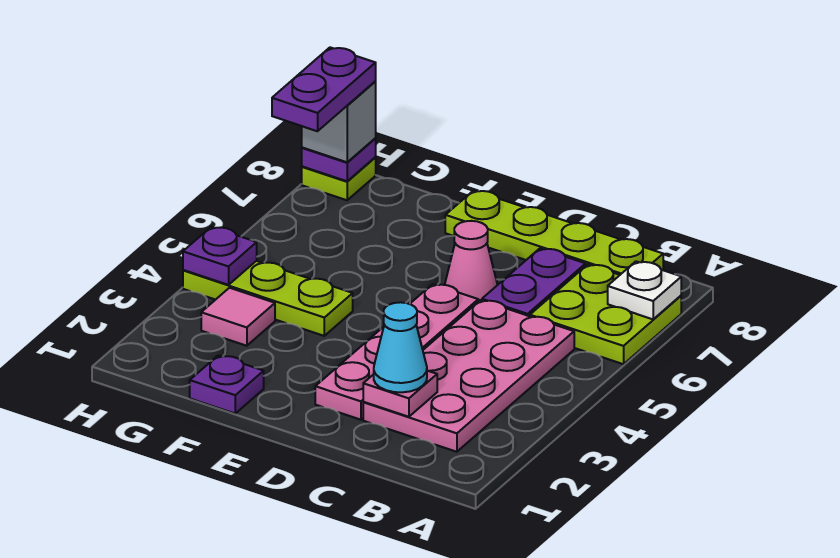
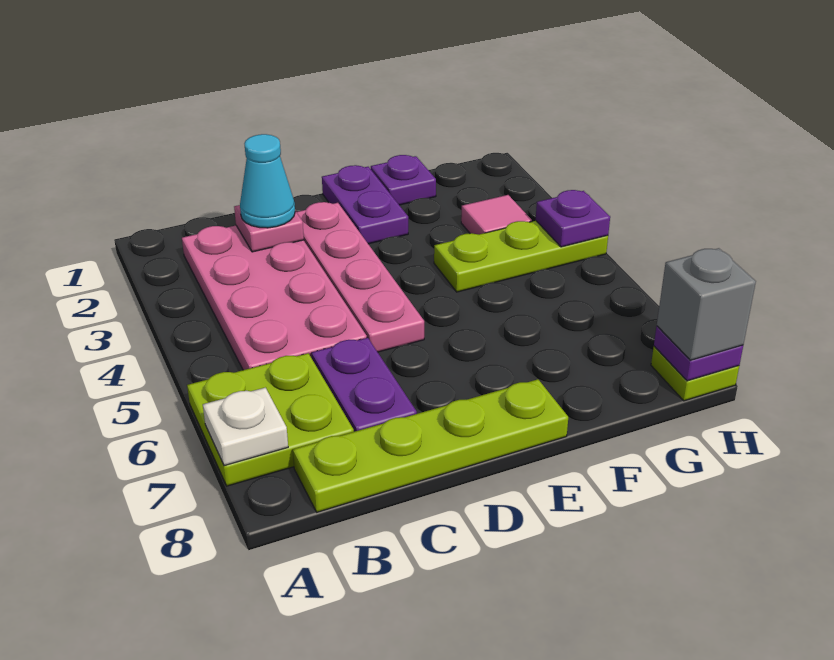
pink cone D6 level 1 -> none
purple plate H7:H8 level 4 -> purple plate E1:E2 level 1

